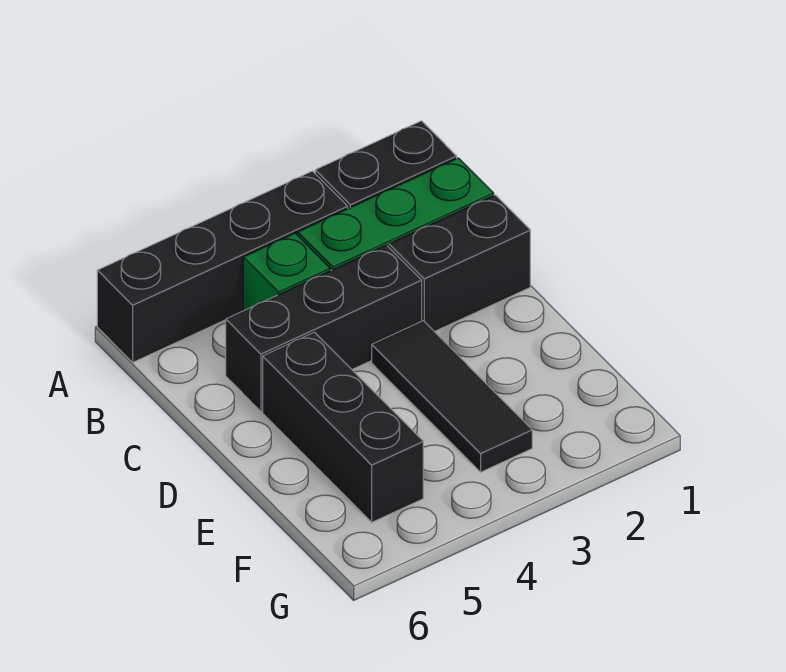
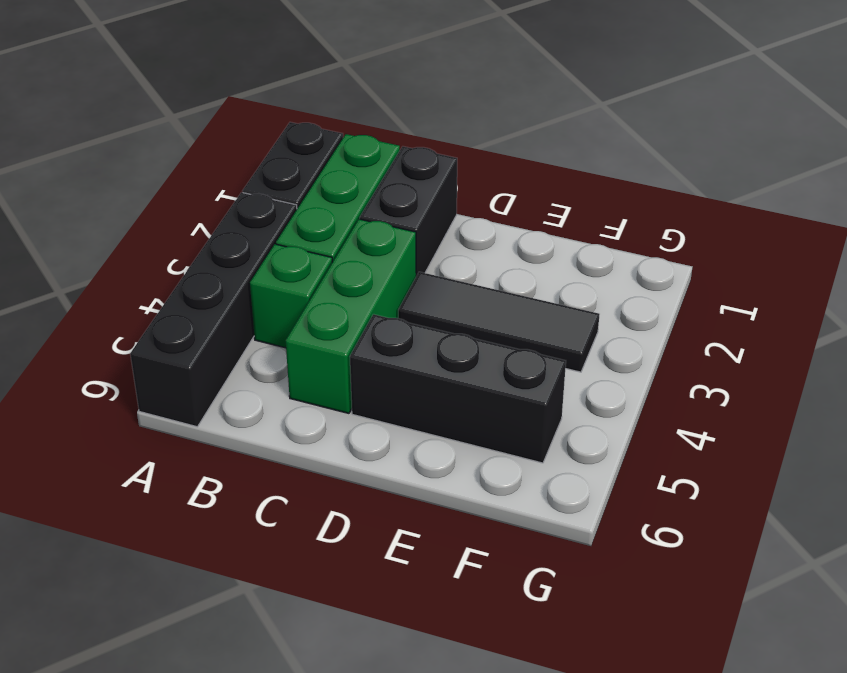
black brick C3:C5 level 1 -> green brick C3:C5 level 1

